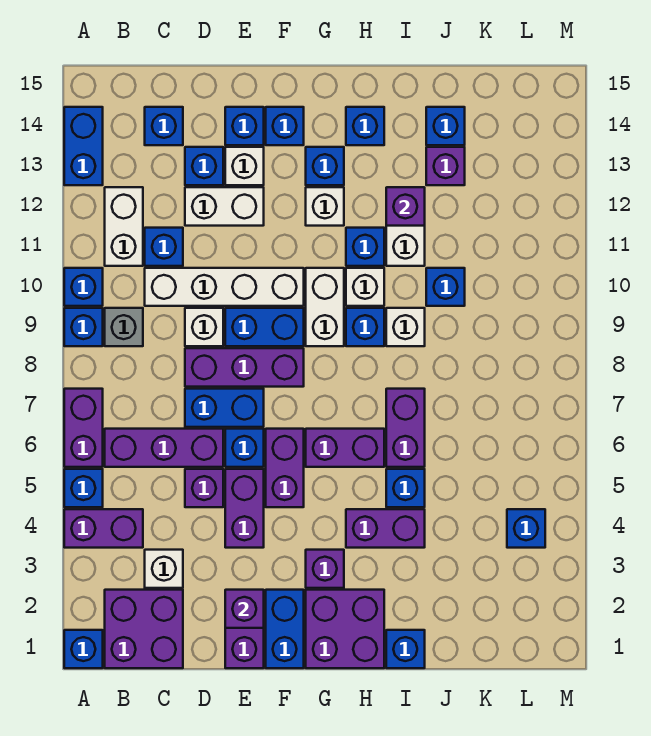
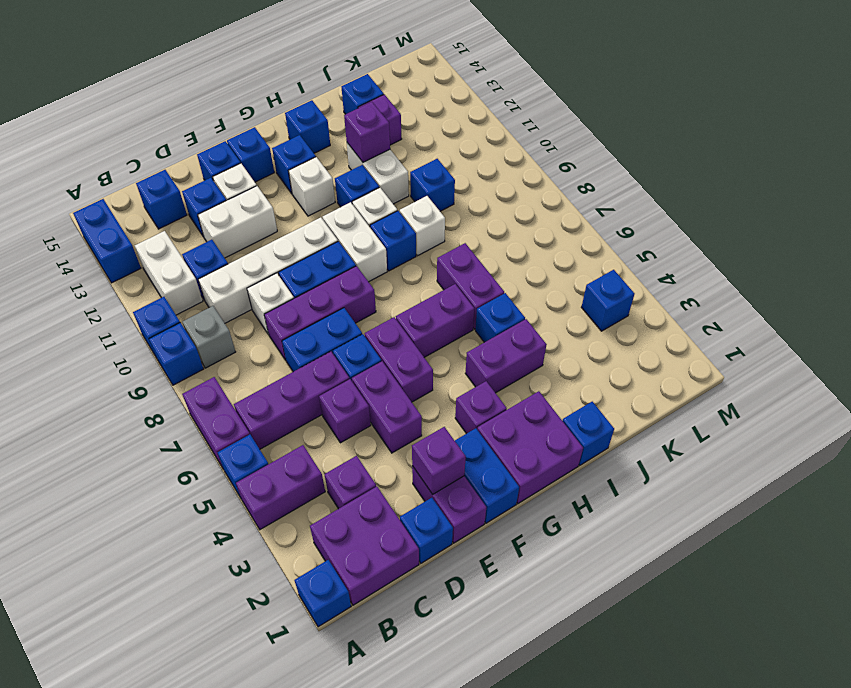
white brick C3 level 1 -> purple brick C3 level 1
none -> blue brick D1 level 1

